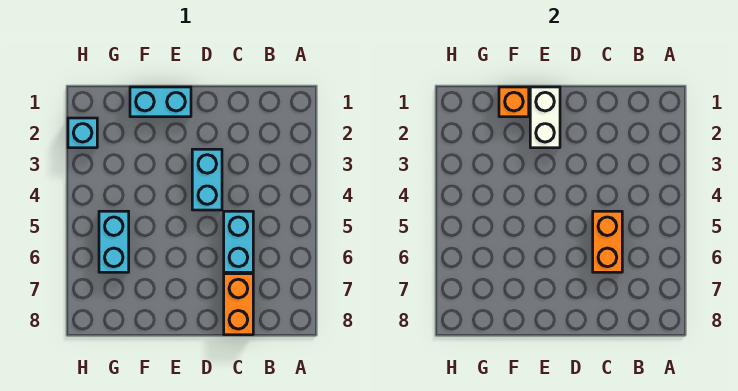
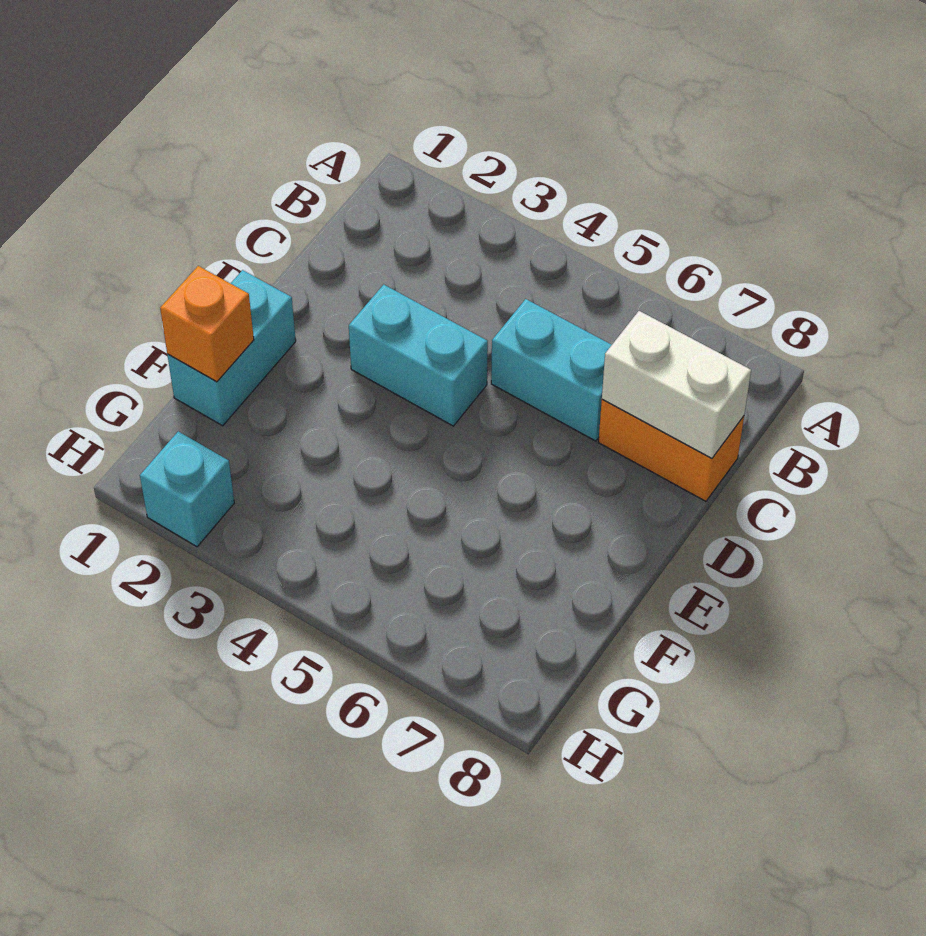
orange brick C5:C6 level 2 -> none
white brick E1:E2 level 2 -> white brick C7:C8 level 2
cyan brick G5:G6 level 1 -> none

